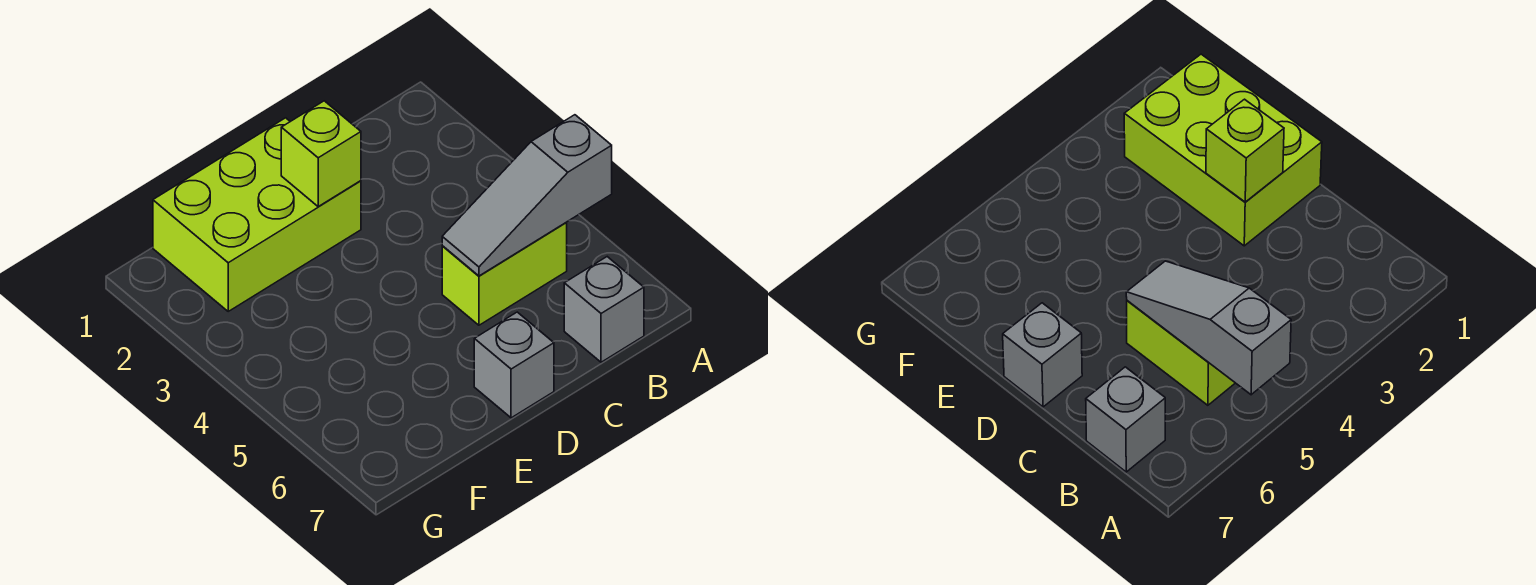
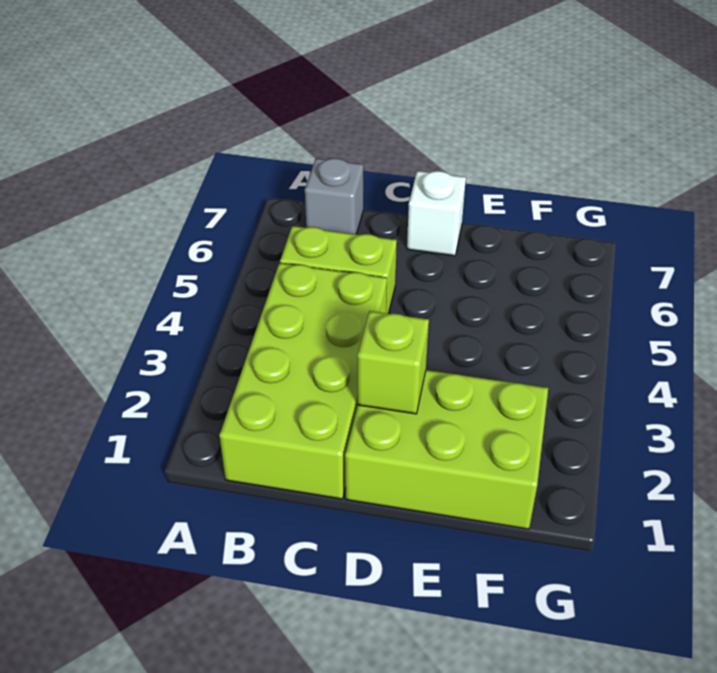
grey slope A5:C5 level 2 top A -> none
none -> lime brick B1:C4 level 1
grey brick D7 level 1 -> white brick D7 level 1

